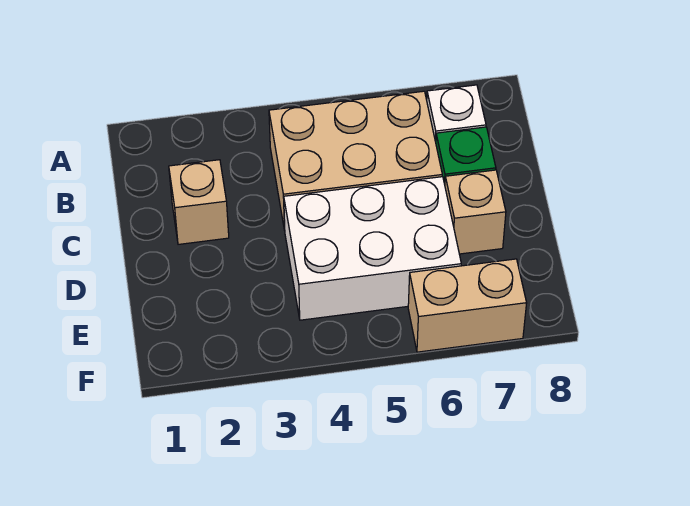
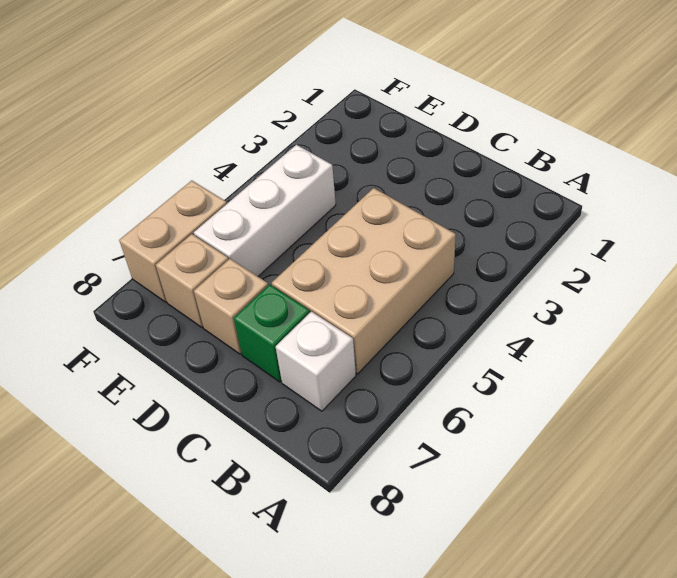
tan brick C2 level 1 -> tan brick E7 level 1
white brick D4:E6 level 1 -> white brick E4:E6 level 1

